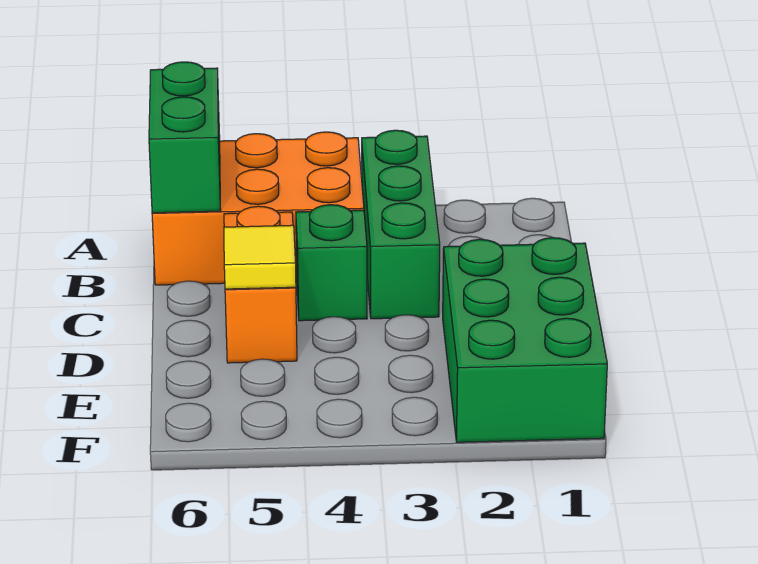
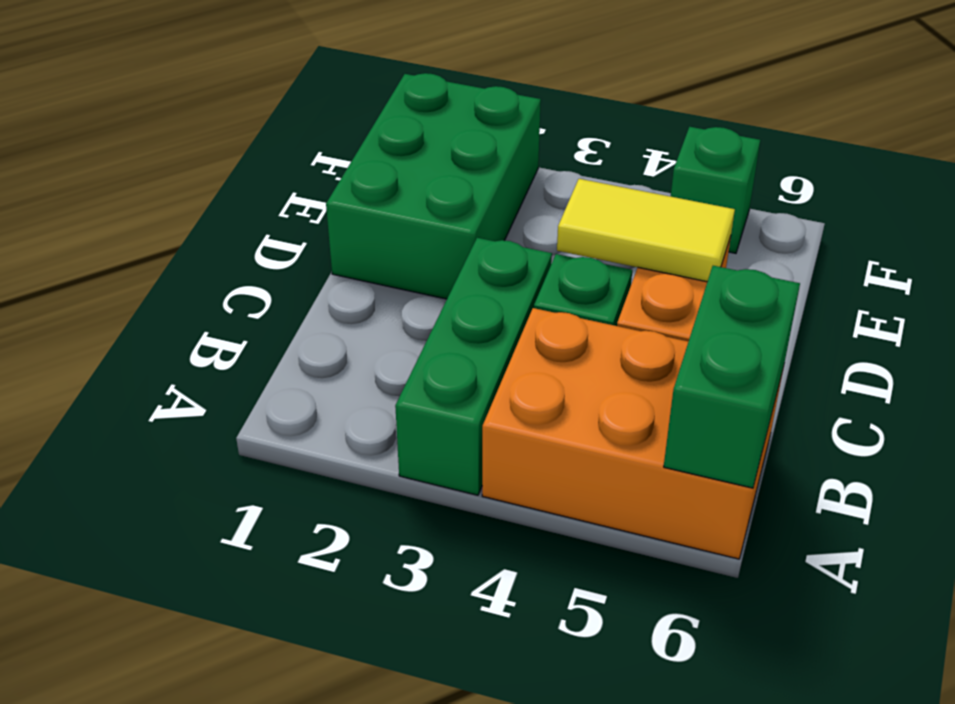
yellow tile D5 level 2 -> yellow tile D4:D5 level 2
none -> green brick F5 level 1

